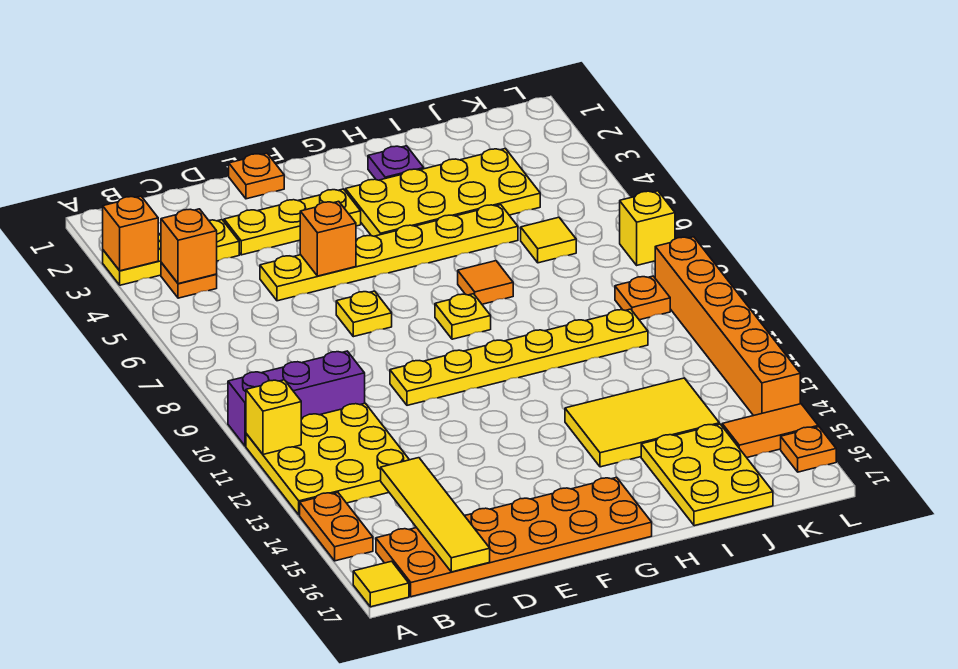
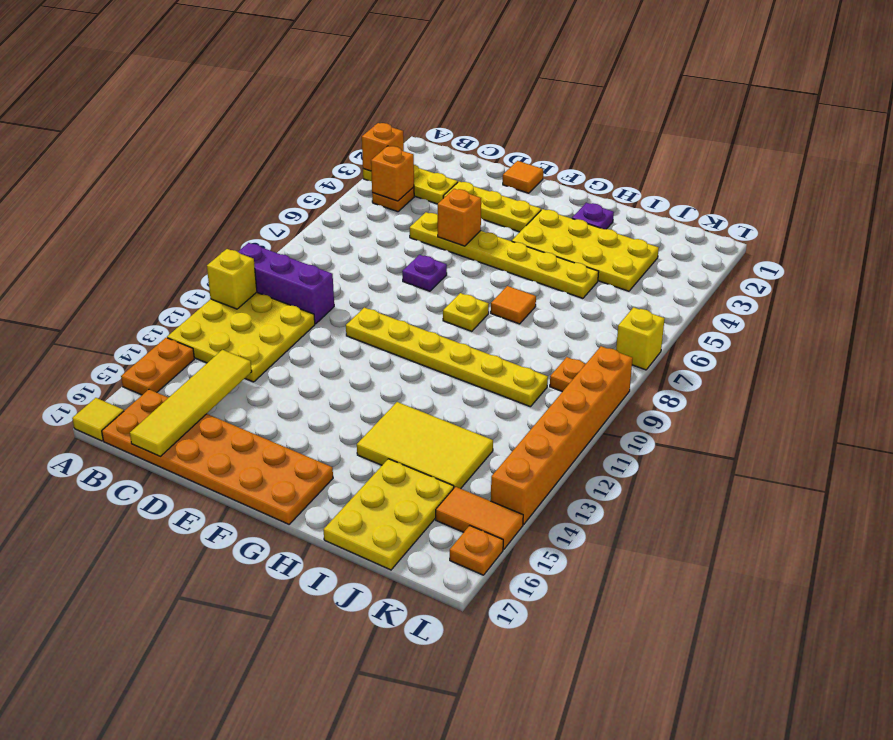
orange plate E1 level 1 -> orange tile E1 level 1
yellow plate E7 level 1 -> purple plate E7 level 1
yellow tile J6 level 1 -> none

